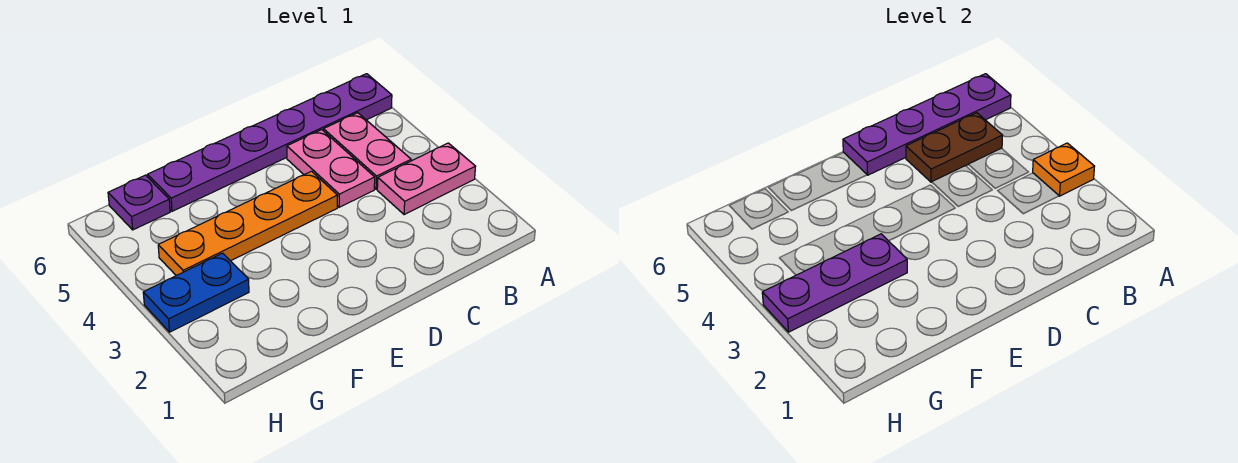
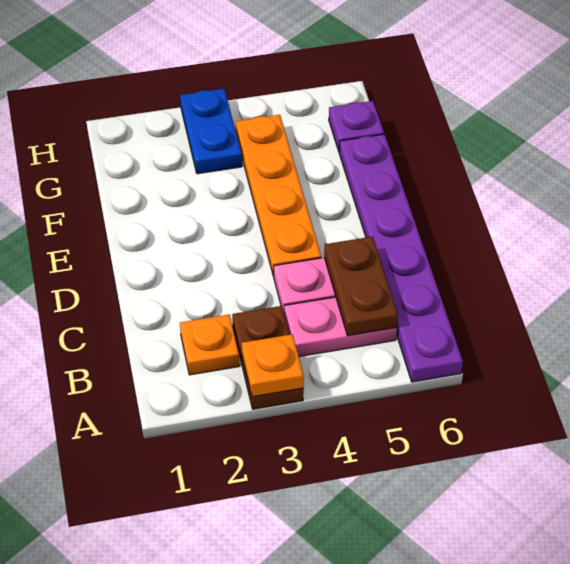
pink plate A3:B3 level 1 -> brown plate A3:B3 level 1
purple plate A6:D6 level 2 -> none
none -> orange plate B2 level 1
purple plate F3:H3 level 2 -> none

